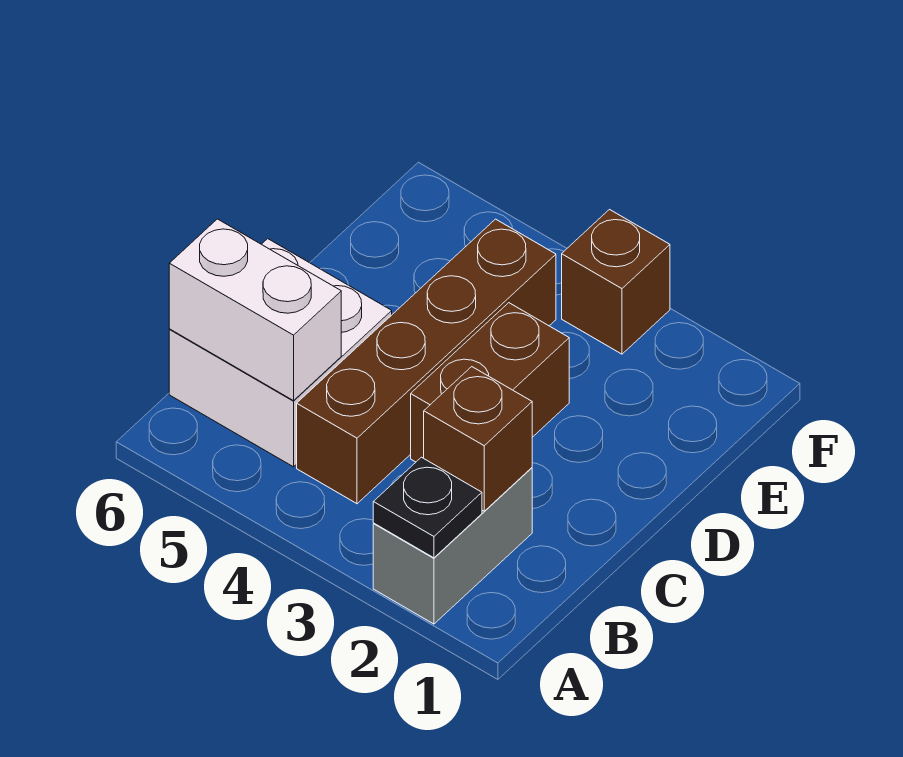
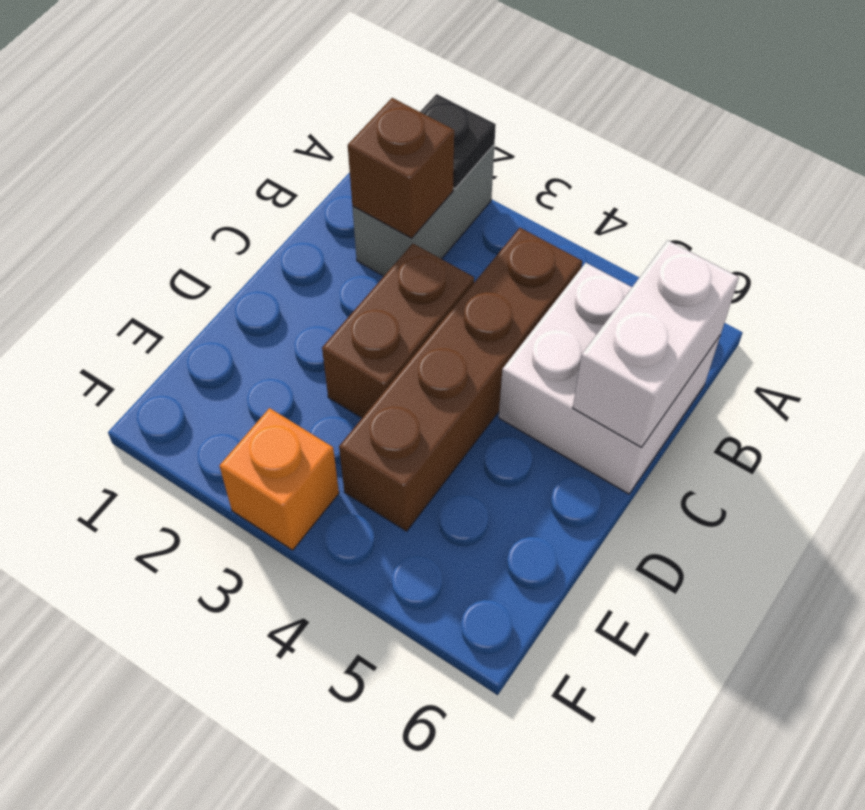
white brick B5:B6 level 2 -> white brick B6:C6 level 2
brown brick F3 level 1 -> orange brick F3 level 1

